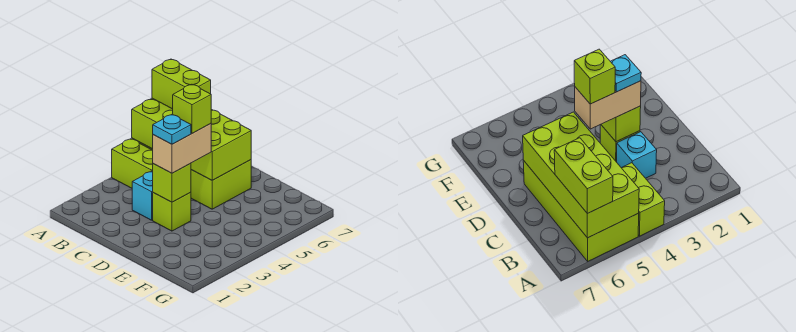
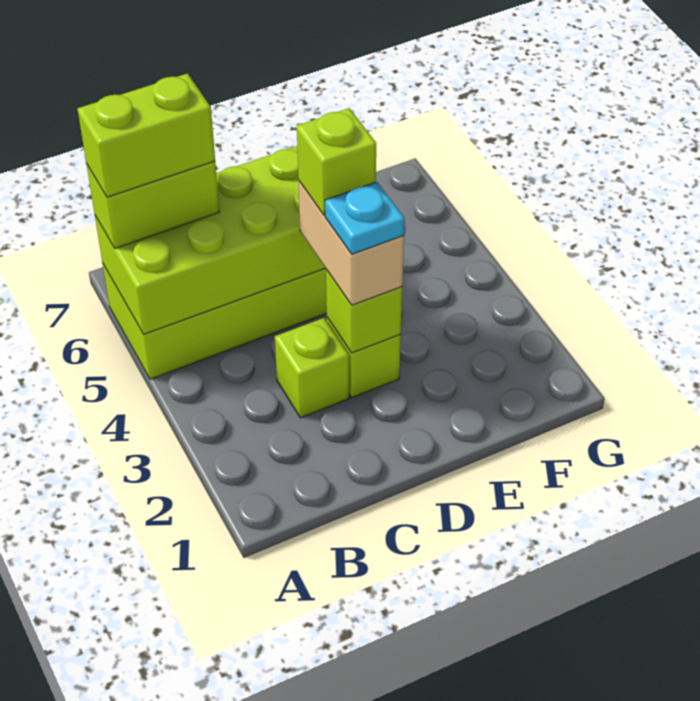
lime brick A4:B4 level 1 -> lime brick A6:B6 level 4
cyan brick C3 level 1 -> lime brick C3 level 1

